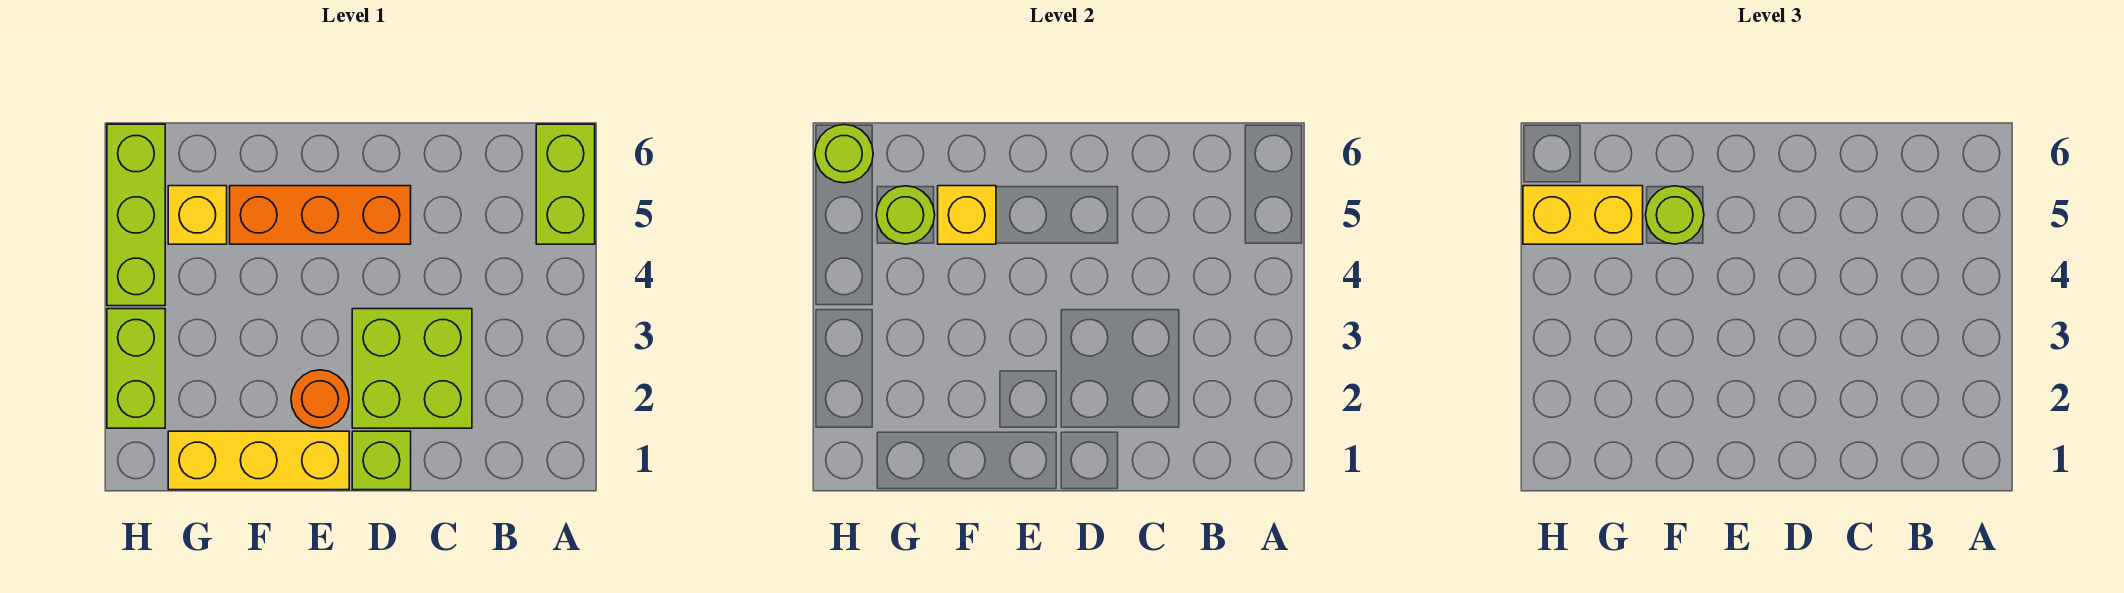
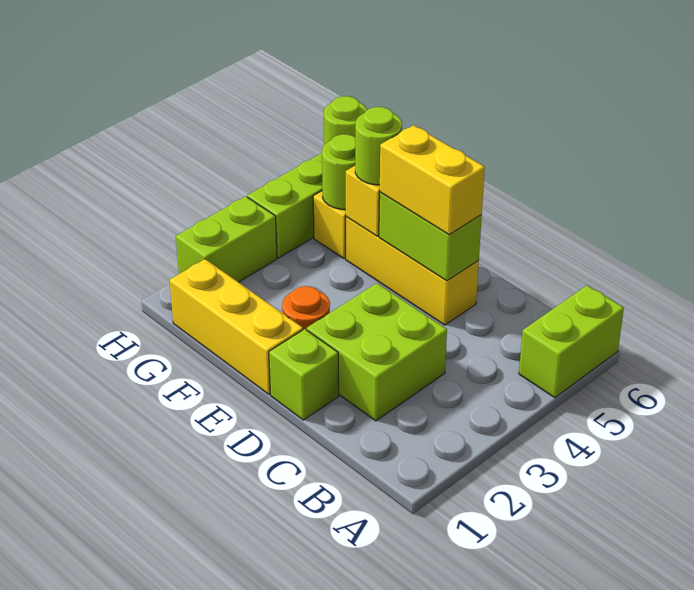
orange brick D5:F5 level 1 -> yellow brick D5:F5 level 1
none -> lime brick D5:E5 level 2
yellow brick G5:H5 level 3 -> yellow brick D5:E5 level 3

